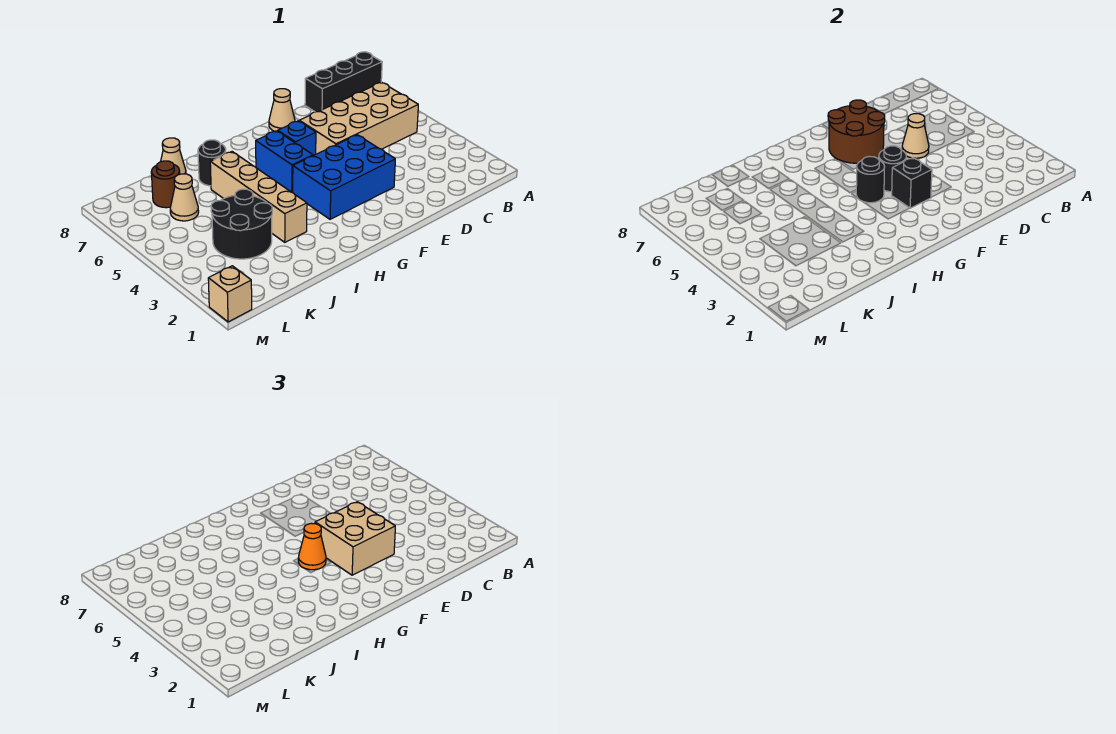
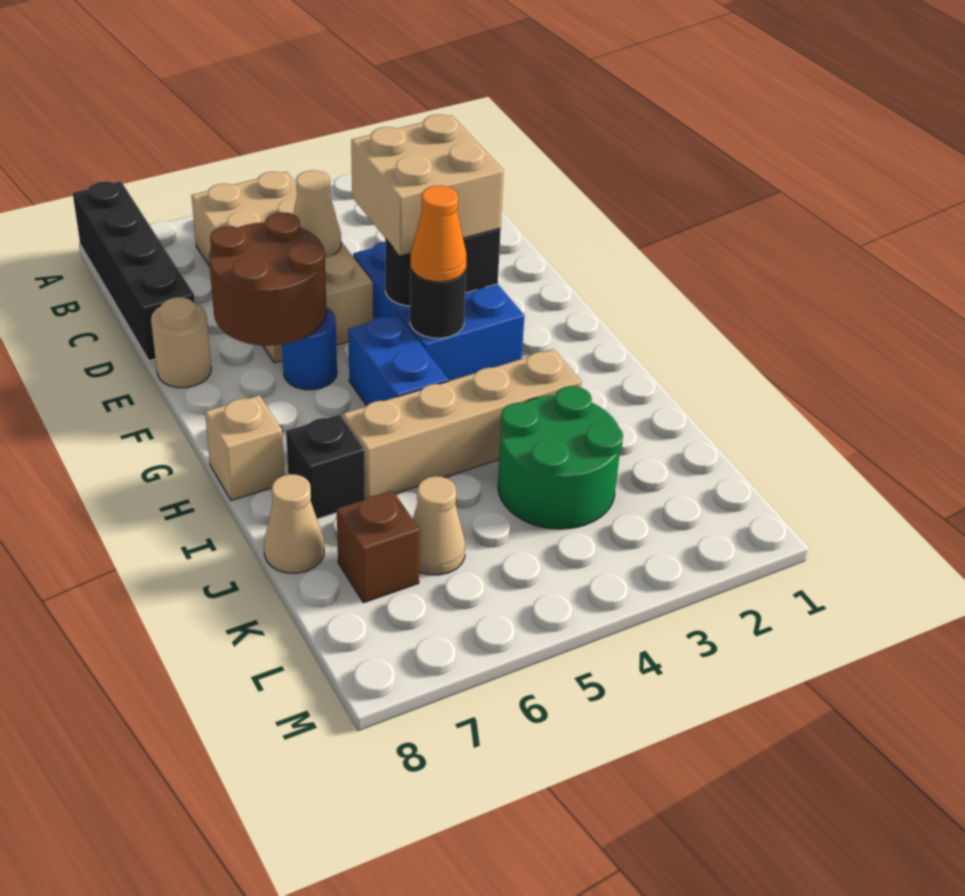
black brick A8:C8 level 1 -> black brick A8:D8 level 1
tan cone E8 level 1 -> tan round brick E8 level 1
blue brick F6 level 1 -> blue round brick F6 level 1
blue brick G5:G6 level 1 -> blue brick G5:H5 level 1
black round brick I7 level 1 -> black brick I7 level 1
black round brick J3:K4 level 1 -> green round brick J3:K4 level 1
brown round brick K7 level 1 -> brown brick K7 level 1
tan brick M1 level 1 -> tan brick H8 level 1

